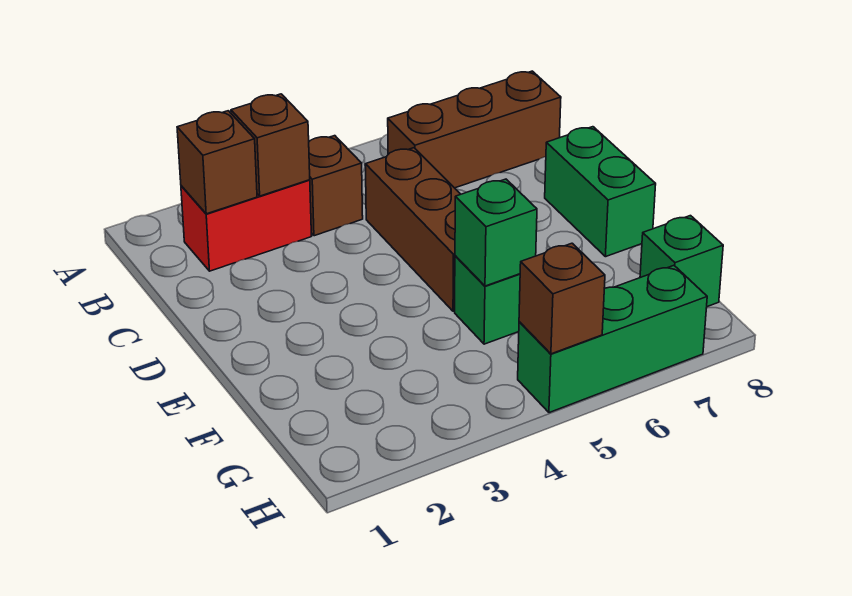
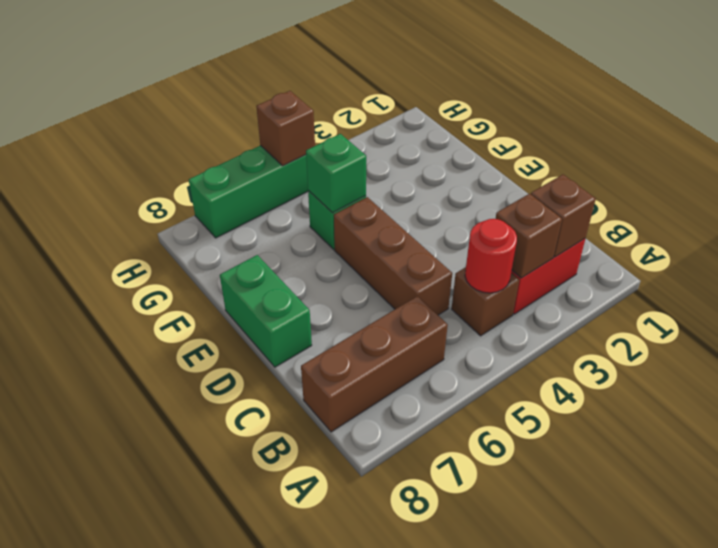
none -> red round brick B4 level 2
green brick G8 level 1 -> none

